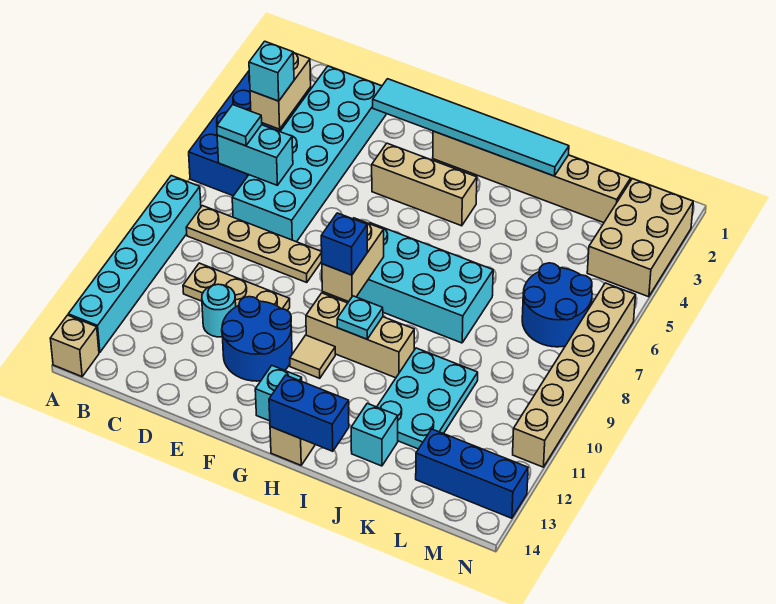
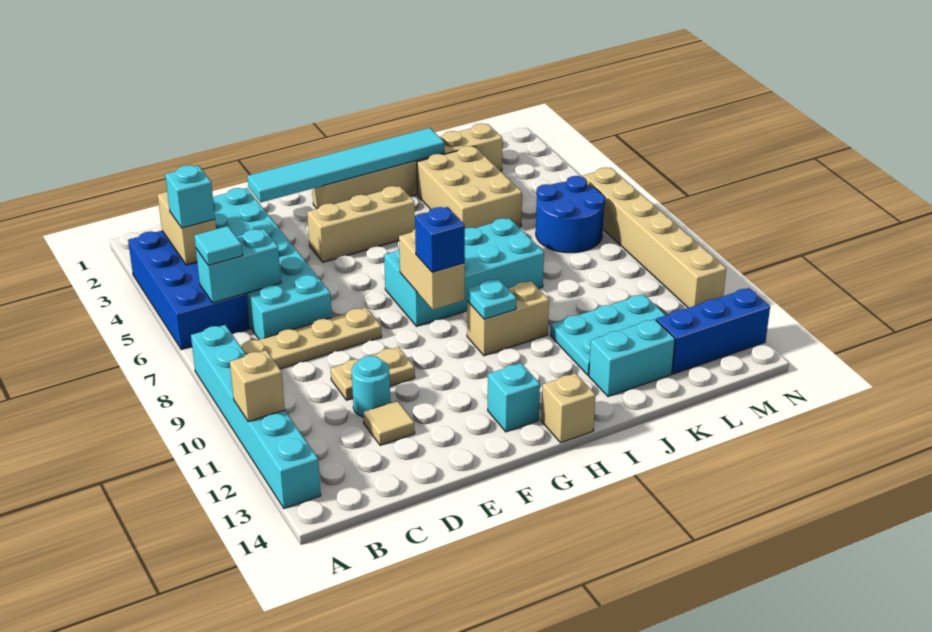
tan brick A14 level 1 -> tan brick A11 level 2
tan plate C10:E10 level 1 -> tan plate D10:E10 level 1
blue round brick E11:F12 level 1 -> none
tan brick G10:I10 level 1 -> tan brick H10:I10 level 1
tan tile G11 level 1 -> tan tile D12 level 1
blue brick H14:I14 level 2 -> none
cyan plate J10:K12 level 1 -> cyan plate J11:L12 level 1
cyan brick J13 level 1 -> cyan brick J13:K13 level 1
tan brick M2:N4 level 1 -> tan brick J3:K5 level 1

